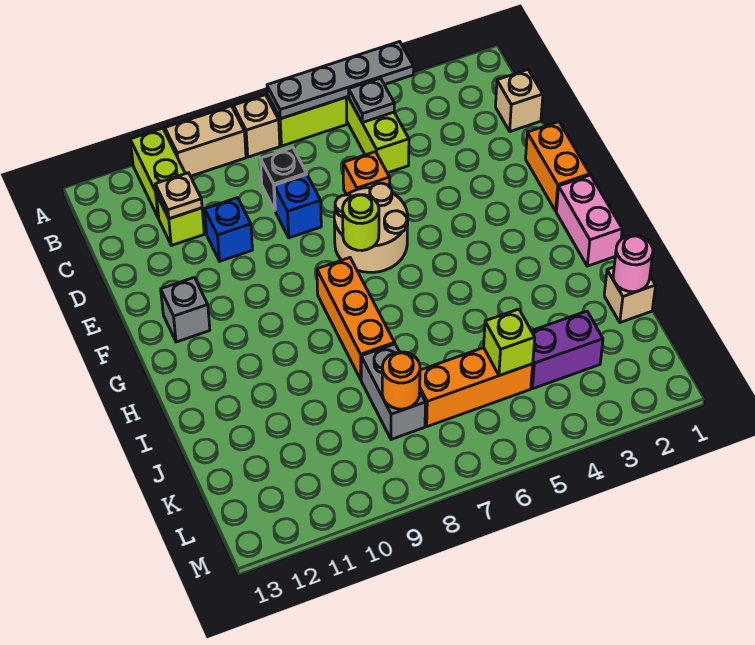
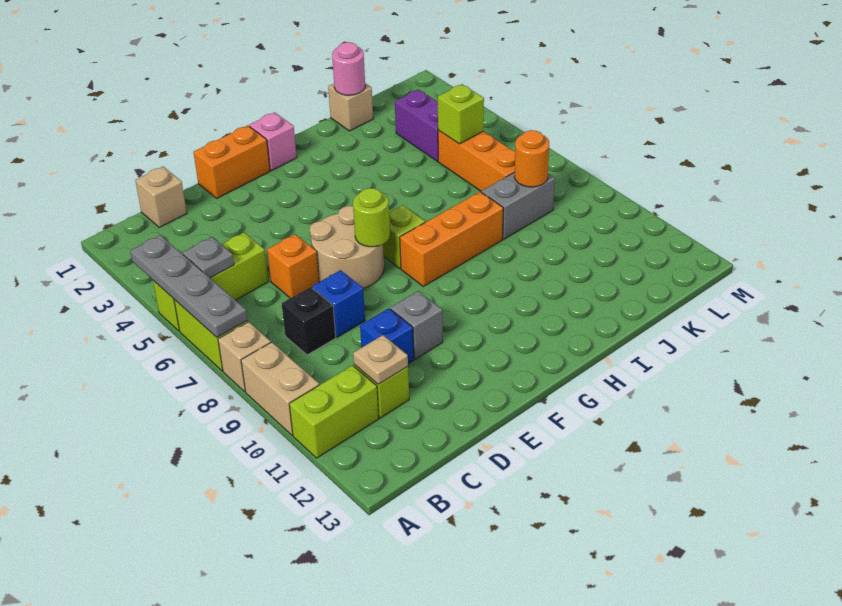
grey brick F12 level 1 -> grey brick E10 level 1
pink brick G1:H1 level 1 -> pink brick G1 level 1
none -> lime brick G7 level 1

